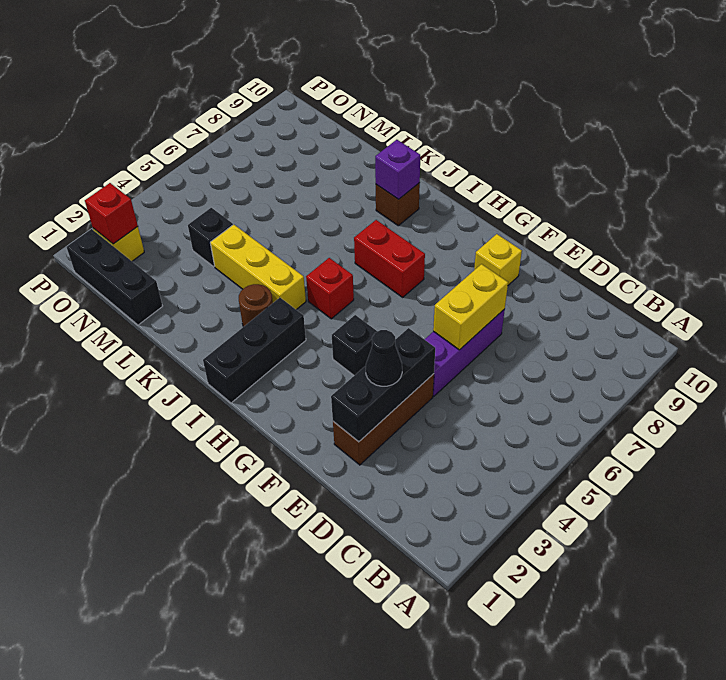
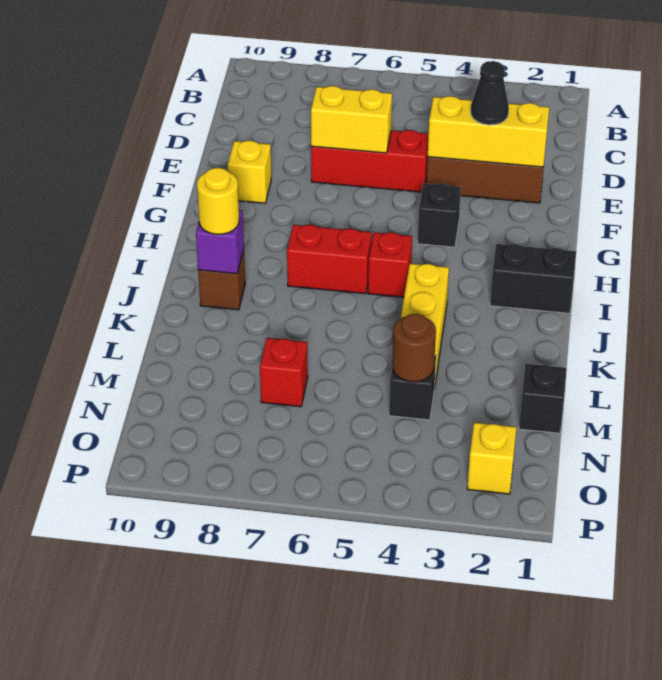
black brick E2:E4 level 2 -> yellow brick E2:E4 level 2
purple brick E5:E7 level 1 -> red brick E5:E7 level 1
red brick H7:I7 level 1 -> red brick I6:I7 level 1
black brick I1:I3 level 1 -> black brick I1:I2 level 1
brown round brick J3 level 1 -> brown round brick M4 level 2
none -> yellow round brick J9 level 3
black brick M1:O1 level 1 -> black brick M1 level 1
red brick O2 level 2 -> red brick M7 level 1

